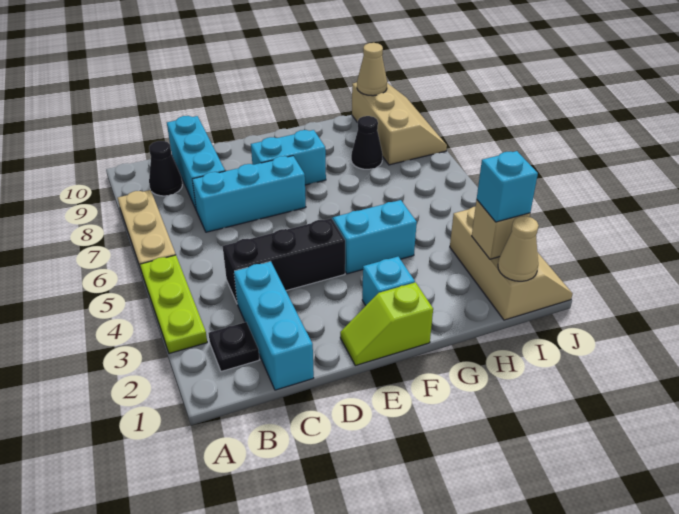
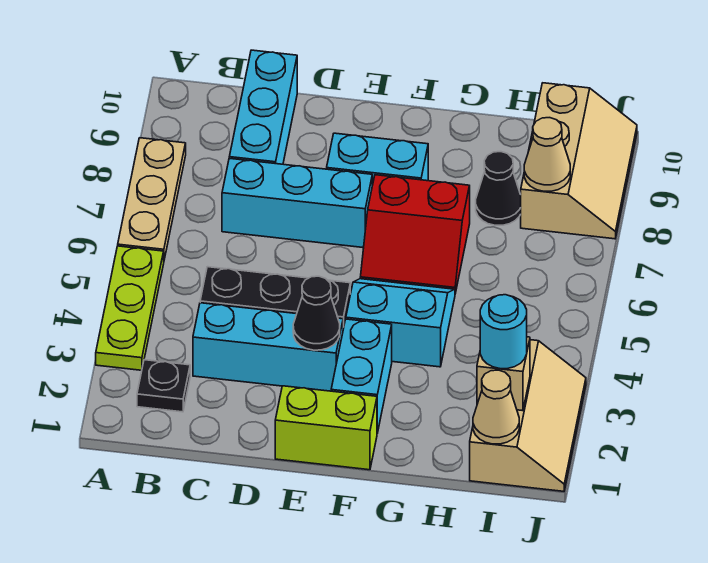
black cone B9 level 1 -> black cone E3 level 2
cyan brick C1:C3 level 1 -> cyan brick C3:E3 level 1
lime slope E1:F1 level 1 top F -> lime brick E1:F1 level 1
cyan brick F2 level 1 -> cyan brick F2:F3 level 1
none -> red slope F6:G7 level 1 top 7
cyan brick I2 level 3 -> cyan round brick I2 level 3
tan cone I10 level 2 -> tan cone I8 level 2

